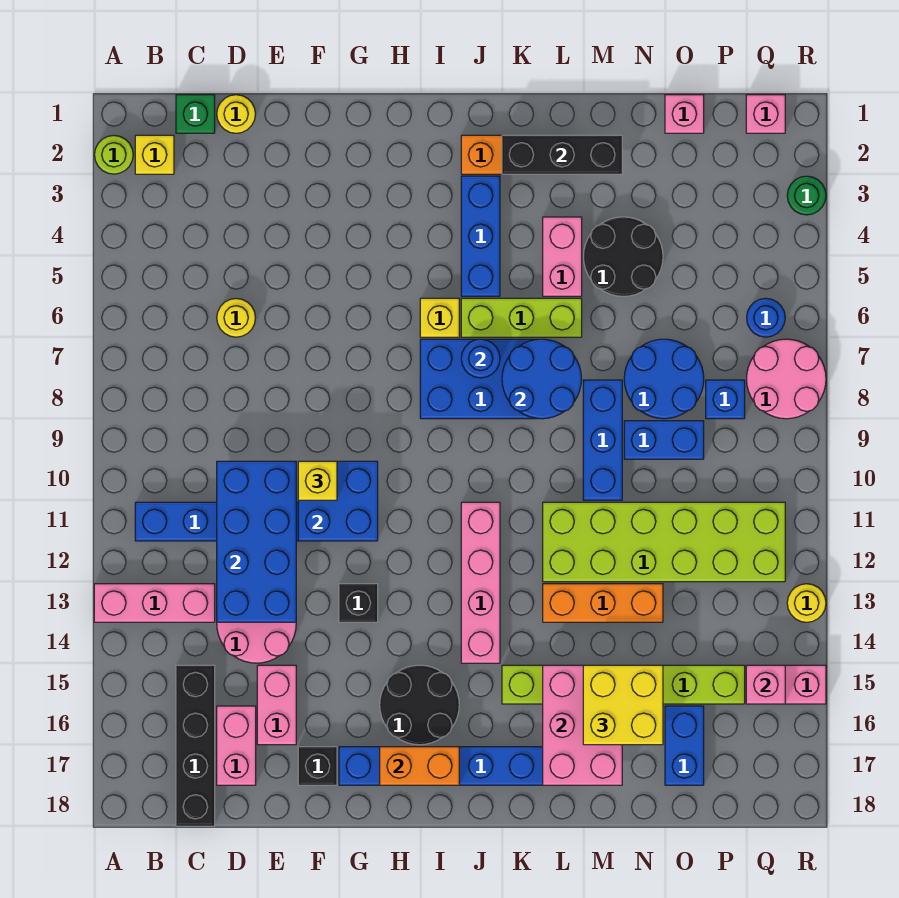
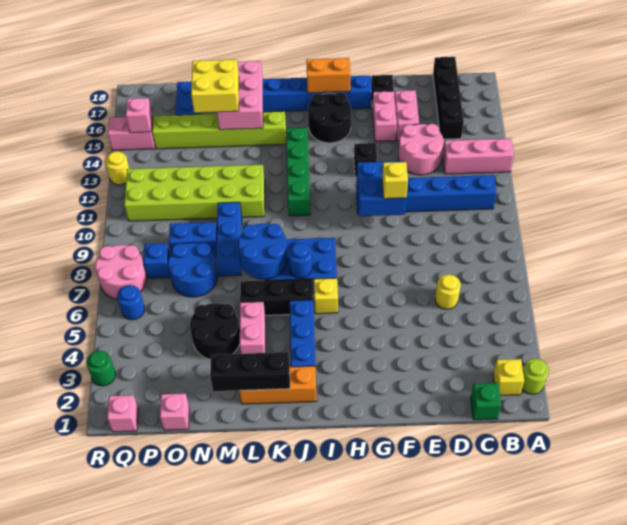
yellow round brick D1 level 1 -> none
blue brick D10:E13 level 2 -> none
pink brick D16:D17 level 1 -> pink brick F15:F16 level 1
lime brick J6:L6 level 1 -> black brick J6:L6 level 1
pink brick J11:J14 level 1 -> green brick J11:J14 level 1
orange brick L13:N13 level 1 -> none

